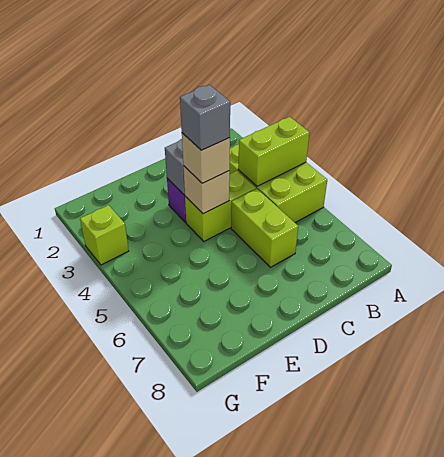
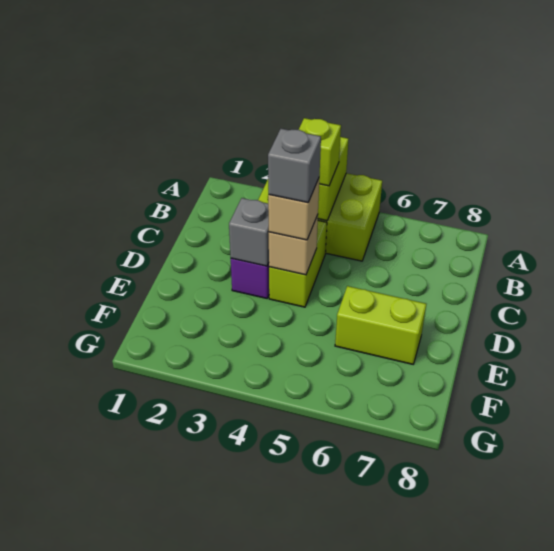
lime brick C5:C6 level 1 -> lime brick E6:E7 level 1
lime brick G3 level 1 -> lime brick B4 level 3

